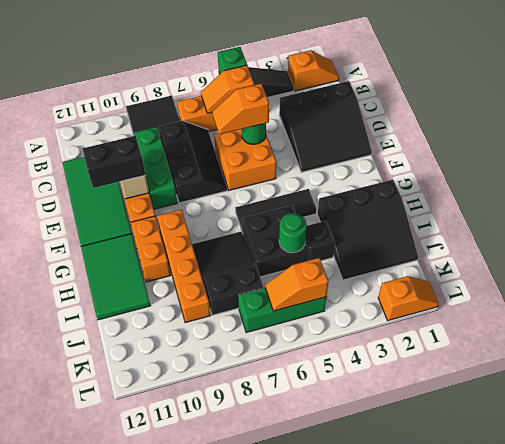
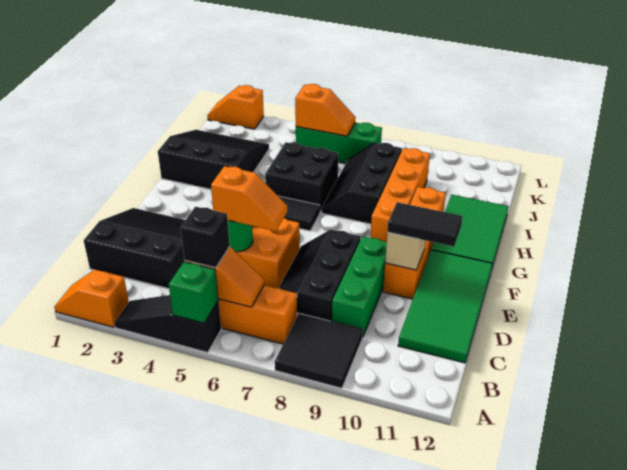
black brick E10:E11 level 3 -> black tile E10:E11 level 3
black slope H7:J8 level 1 top J -> black slope H7:J8 level 1 top 8
black brick I4 level 1 -> black brick B5 level 3
green round brick I5 level 2 -> none

